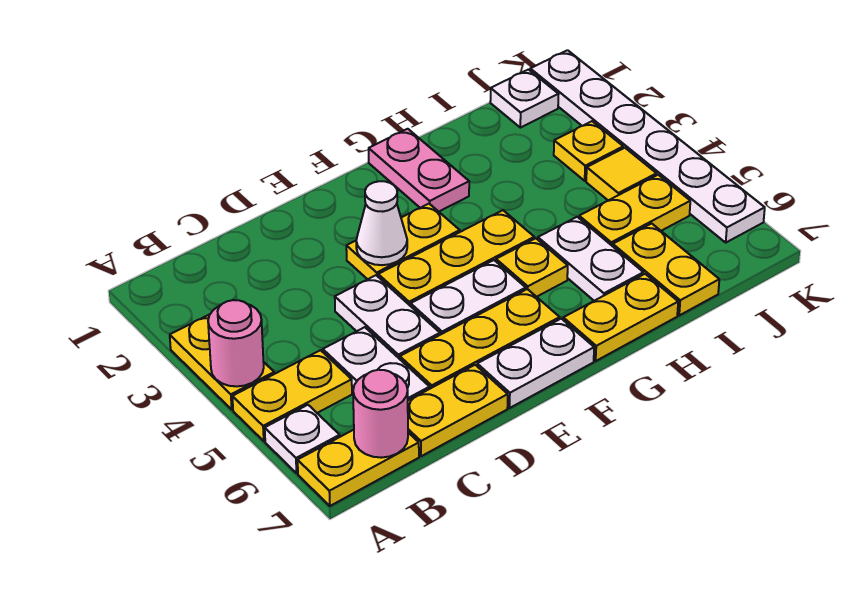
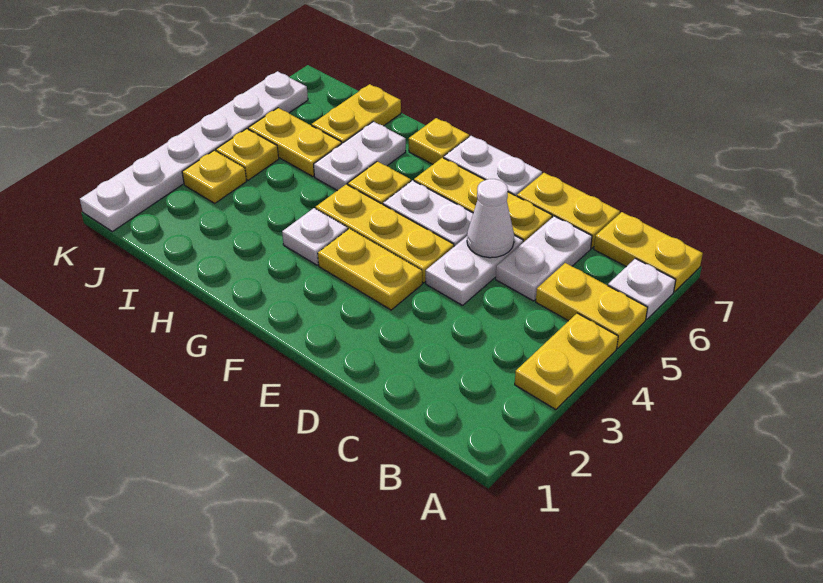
pink round brick A4 level 2 -> none
pink round brick B7 level 2 -> none
white cone E3 level 2 -> white cone D5 level 2
pink plate G1:G2 level 1 -> none
yellow plate G7:H7 level 1 -> yellow plate G7 level 1
white plate J1 level 1 -> white plate G3 level 1
yellow tile J4 level 1 -> yellow plate J4 level 1

